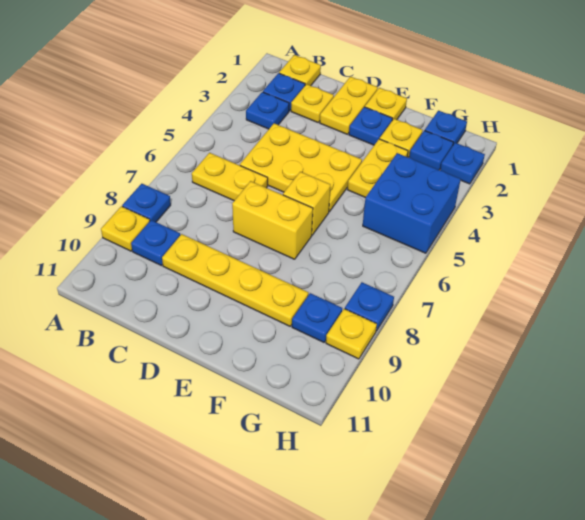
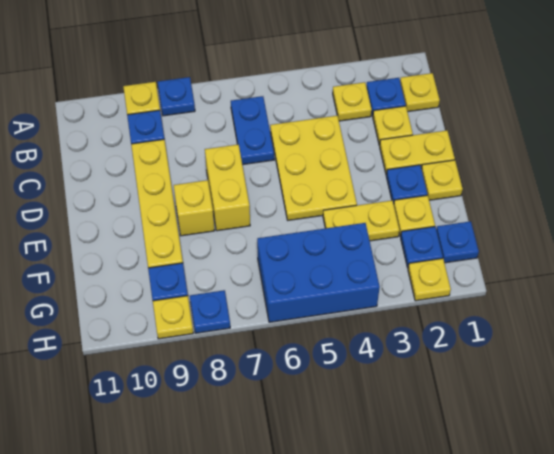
blue plate B3 level 1 -> yellow plate B3 level 1
yellow plate B6:C6 level 1 -> blue plate B6:C6 level 1
yellow brick E6 level 1 -> yellow brick E8 level 1
blue brick G4:H5 level 1 -> blue brick G4:H6 level 1
blue plate H2 level 1 -> yellow plate H2 level 1

